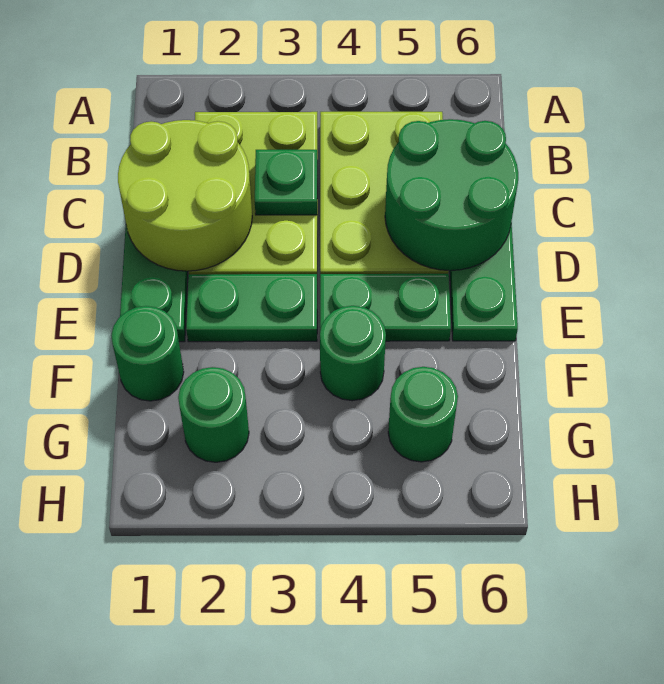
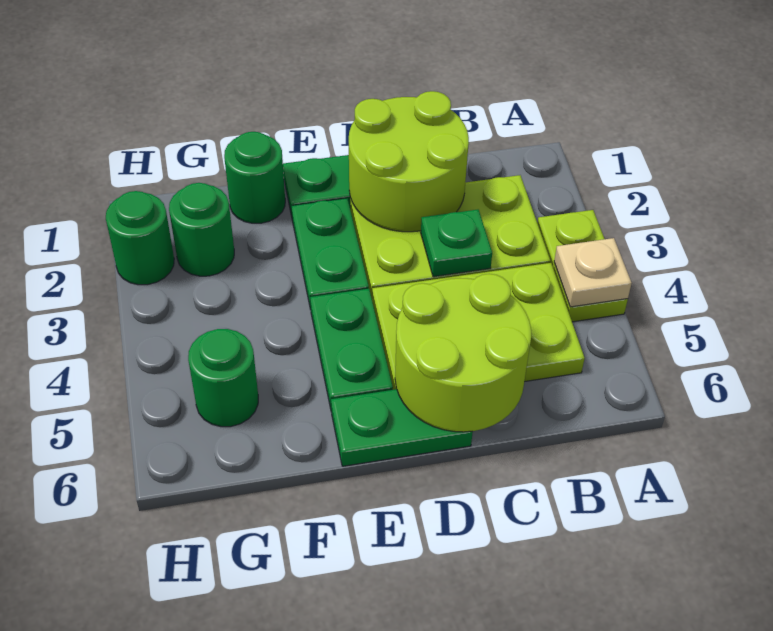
none -> lime plate A3:A4 level 1
none -> tan plate A4 level 2
green round brick C5:D6 level 2 -> lime round brick C5:D6 level 2
green round brick F4 level 1 -> green round brick H2 level 1

